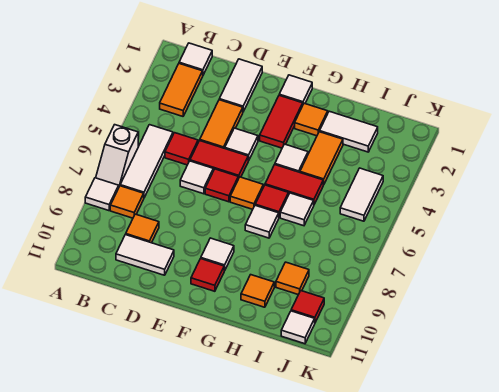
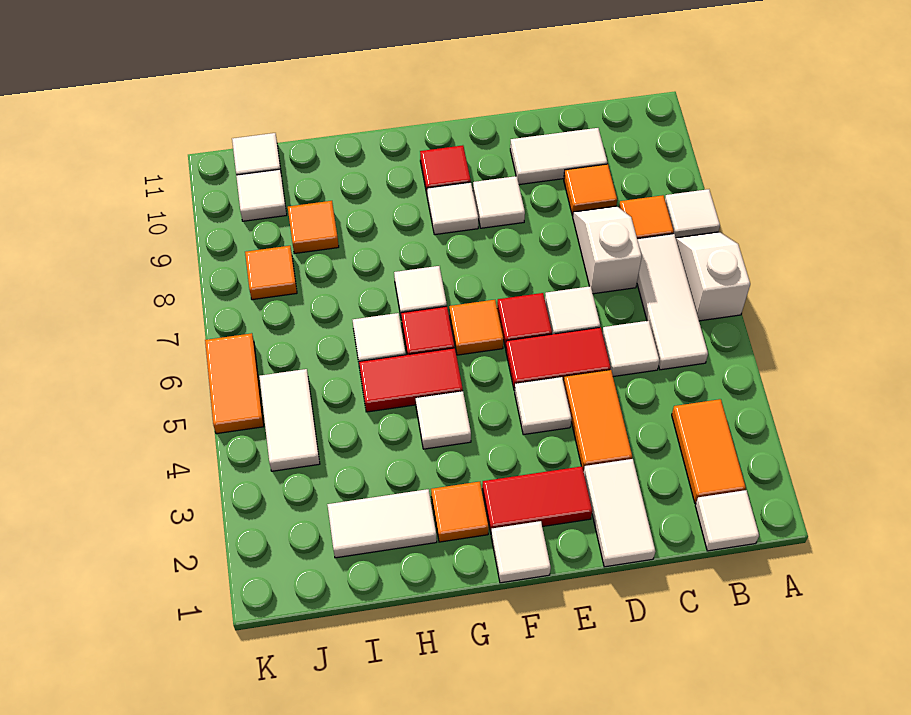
red tile C5 level 1 -> white tile C5 level 1
none -> white slope C7:C8 level 1 top 7
none -> white tile E9 level 1
red tile F2:F3 level 1 -> red tile E2:F2 level 1
orange tile H3:H4 level 1 -> orange tile K5:K6 level 1
orange tile H10 level 1 -> orange tile J8 level 1
red tile J10 level 1 -> white tile J10 level 1

